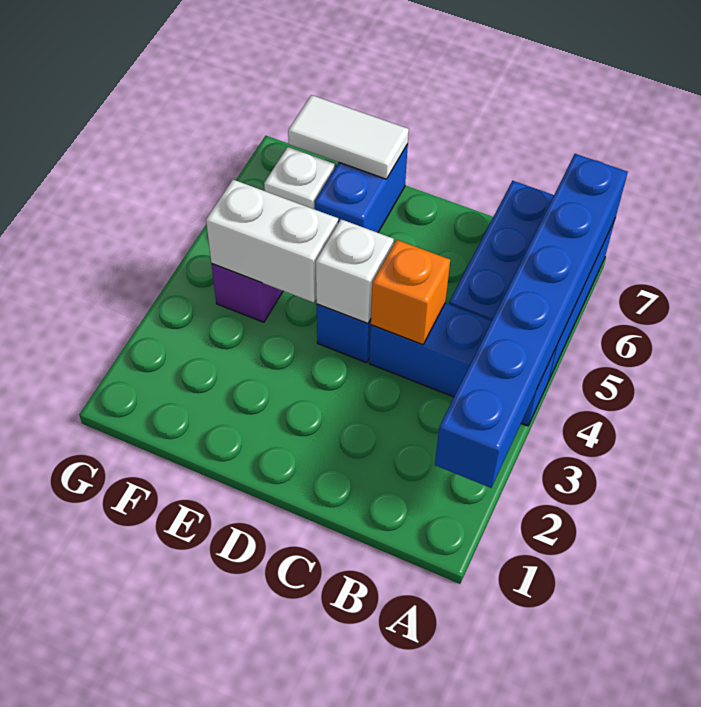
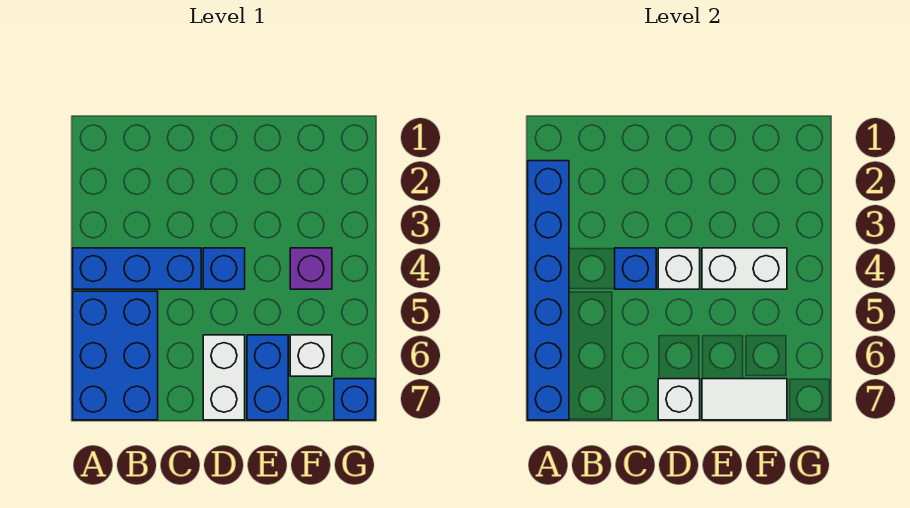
orange brick C4 level 2 -> blue brick C4 level 2
none -> white brick D6:D7 level 1
none -> white brick D7 level 2
none -> blue brick G7 level 1

